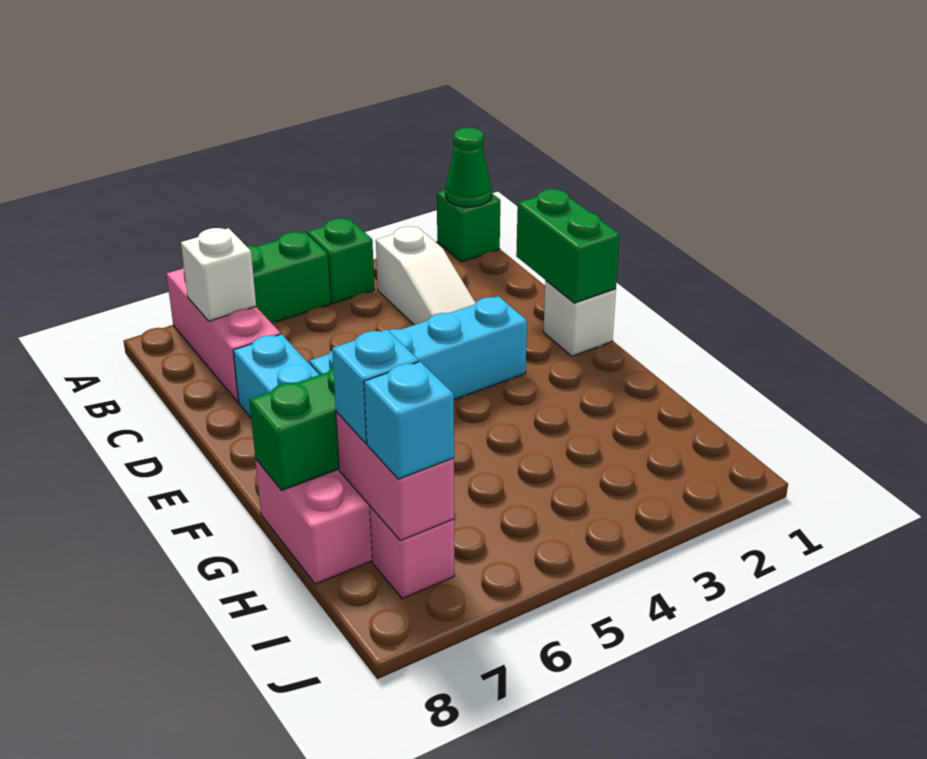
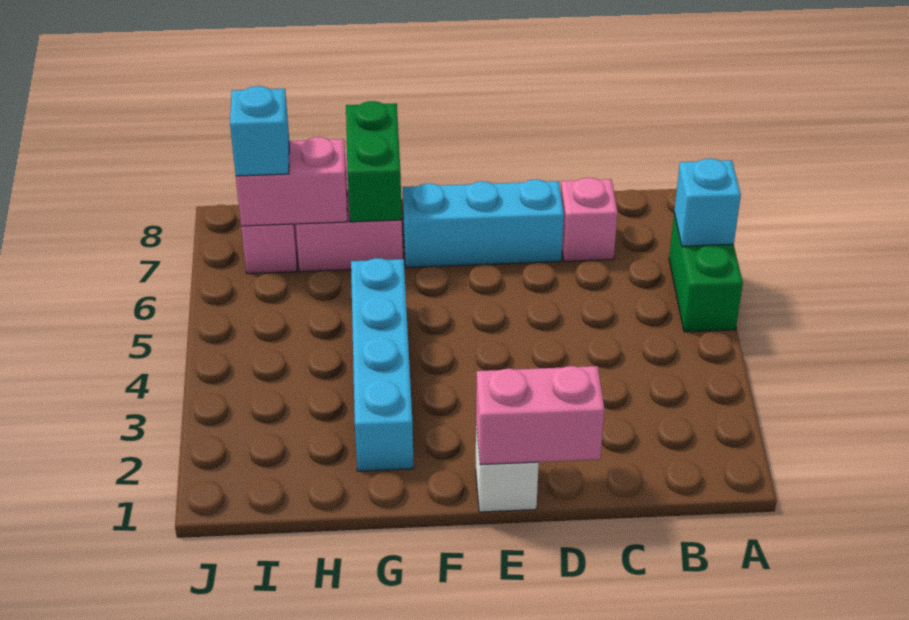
green brick A1 level 1 -> none
green cone A1 level 2 -> none
green brick A4 level 1 -> none
pink brick A7:C7 level 1 -> pink brick C7 level 1
white slope B3:D3 level 1 top B -> none
white brick B7 level 2 -> none
green brick D1:E1 level 2 -> pink brick D1:E1 level 2
cyan brick E3:E6 level 1 -> cyan brick G2:G5 level 1
cyan brick H7 level 3 -> cyan brick A6 level 2

